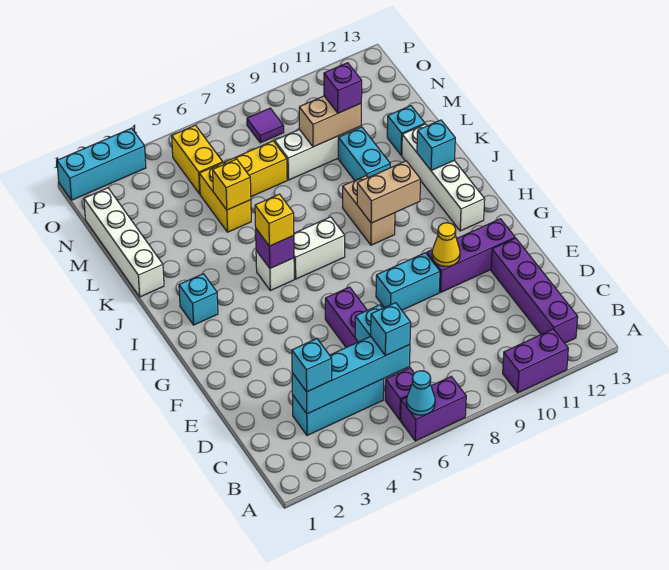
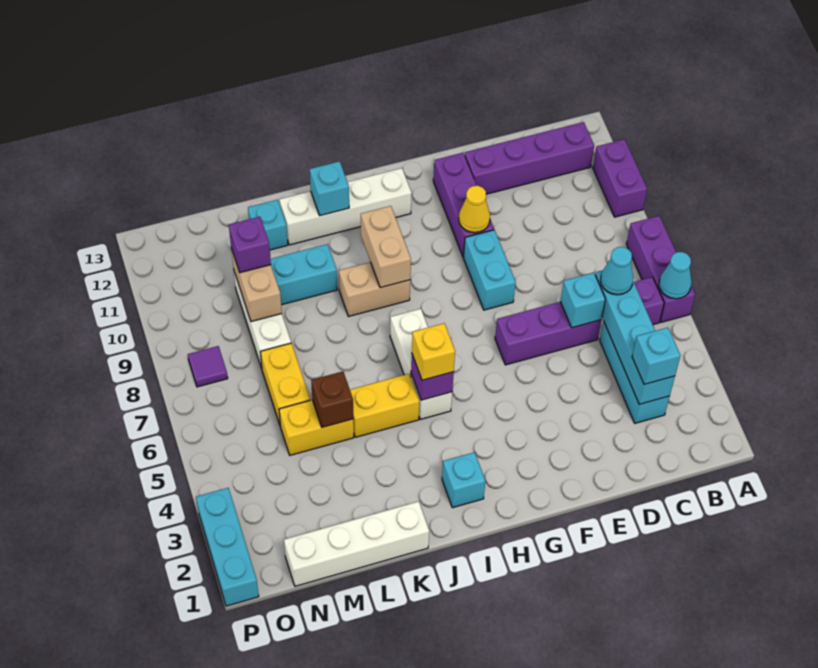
purple brick A6:A7 level 1 -> purple brick A6:A8 level 1
cyan brick C6 level 3 -> cyan cone C6 level 3
yellow brick L5 level 2 -> brown brick L5 level 2
yellow brick N5:O5 level 1 -> yellow brick J5:K5 level 1

